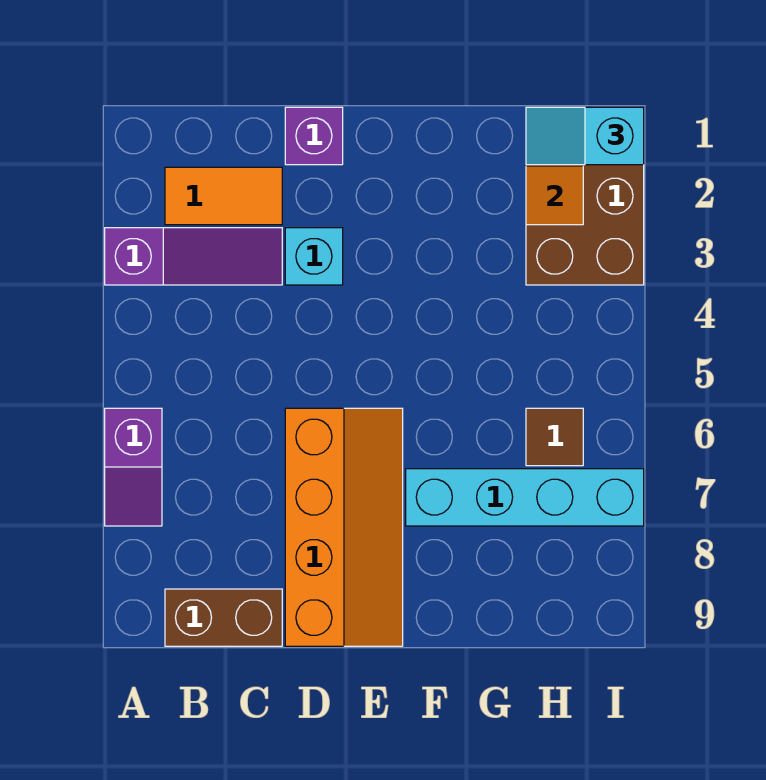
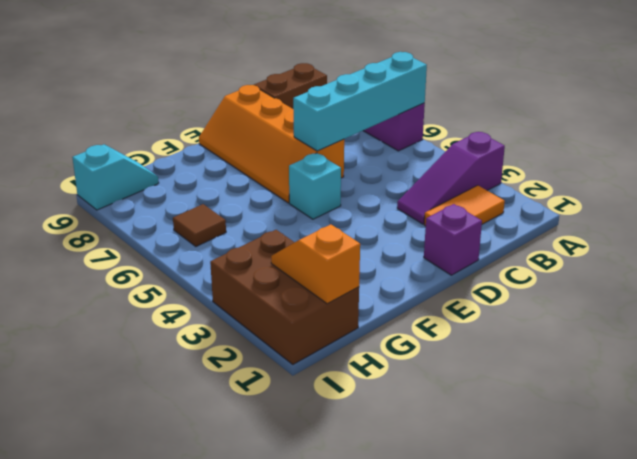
cyan brick D3 level 1 -> cyan brick E5 level 1
cyan brick F7:I7 level 1 -> cyan brick A6:D6 level 2
cyan slope H1:I1 level 3 top I -> cyan slope H9:I9 level 1 top I

